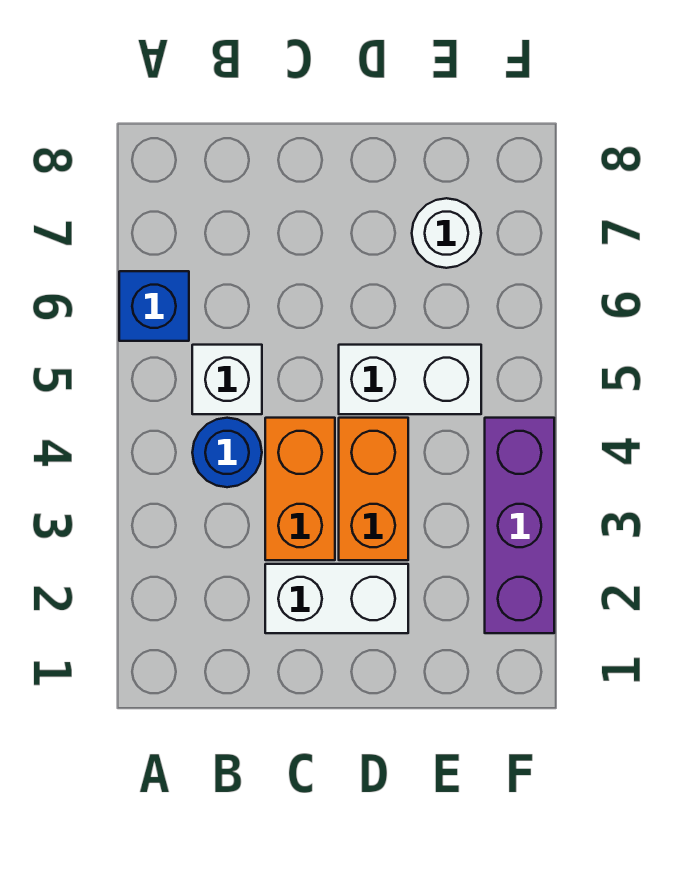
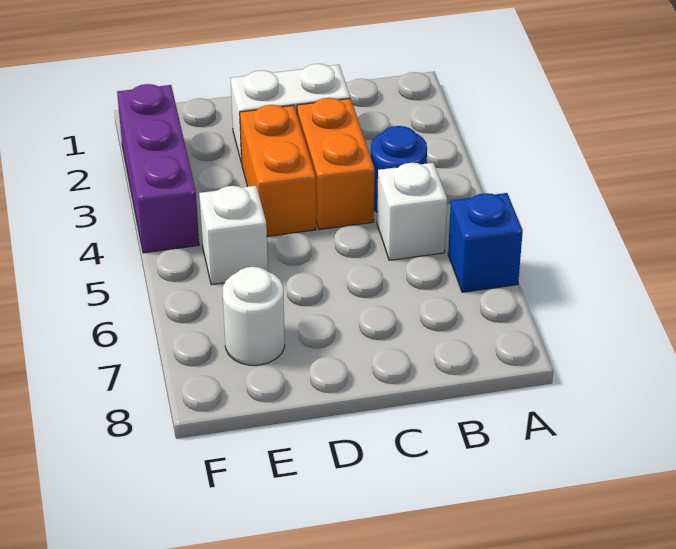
white brick D5:E5 level 1 -> white brick E5 level 1

